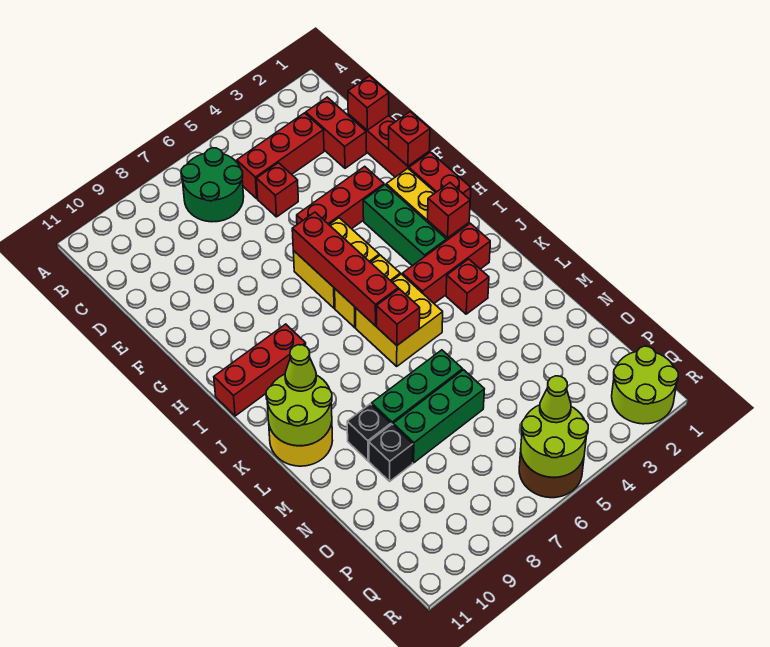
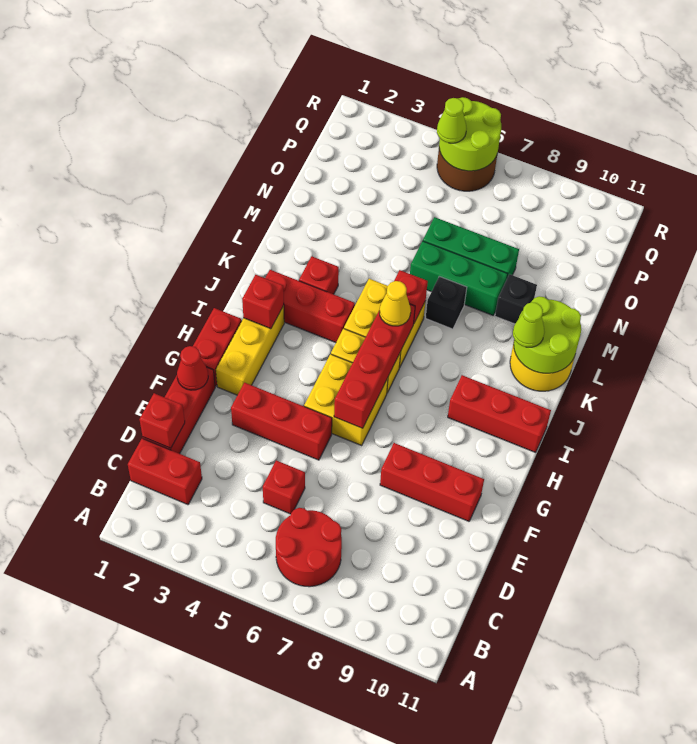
green round brick B6:C7 level 1 -> red round brick B6:C7 level 1
red brick C2:D2 level 1 -> red brick C1:C2 level 1
red brick C3:C5 level 1 -> red brick F8:F10 level 1
red brick F1 level 2 -> red cone F1 level 2
green brick G3:I3 level 1 -> none
none -> yellow cone J6 level 3
black brick N9 level 1 -> black brick L7 level 1
lime round brick Q1:R2 level 1 -> none

